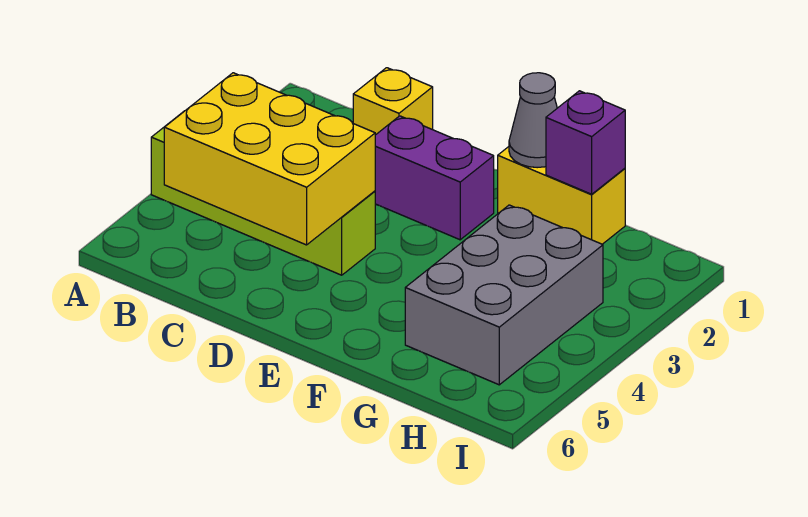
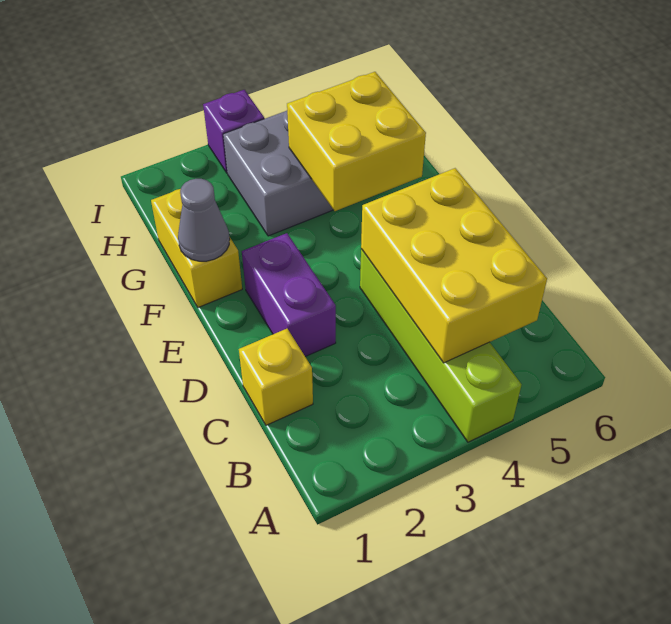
none -> yellow brick F4:G5 level 2
purple brick G1 level 2 -> purple brick I3 level 1

